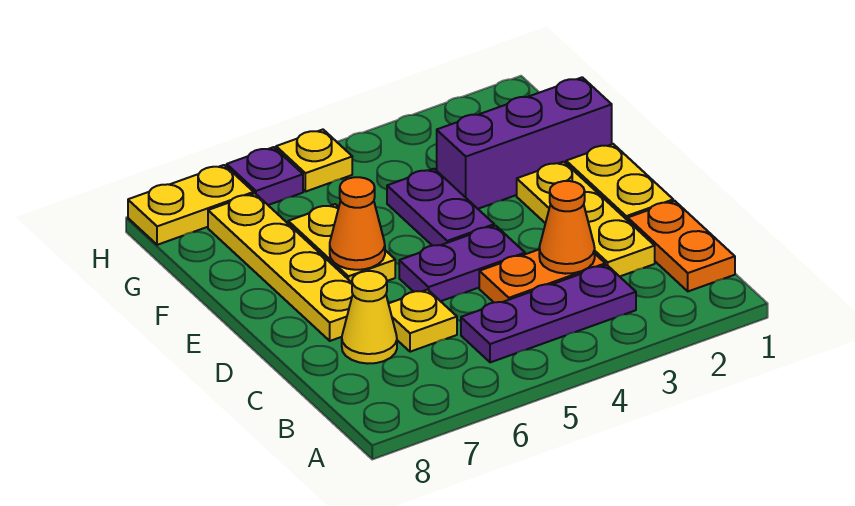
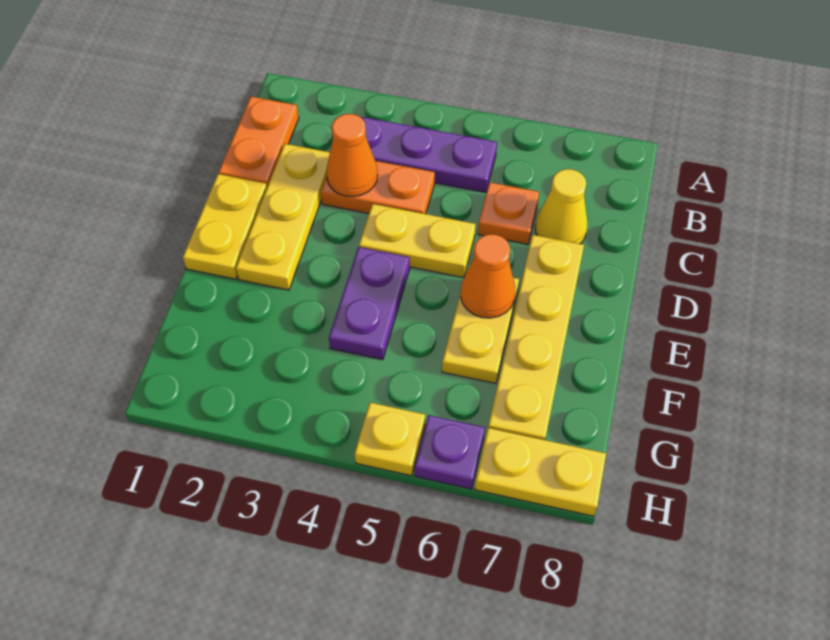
yellow plate C6 level 1 -> orange plate C6 level 1
purple plate D4:D5 level 1 -> yellow plate D4:D5 level 1
purple brick F1:F3 level 1 -> none

